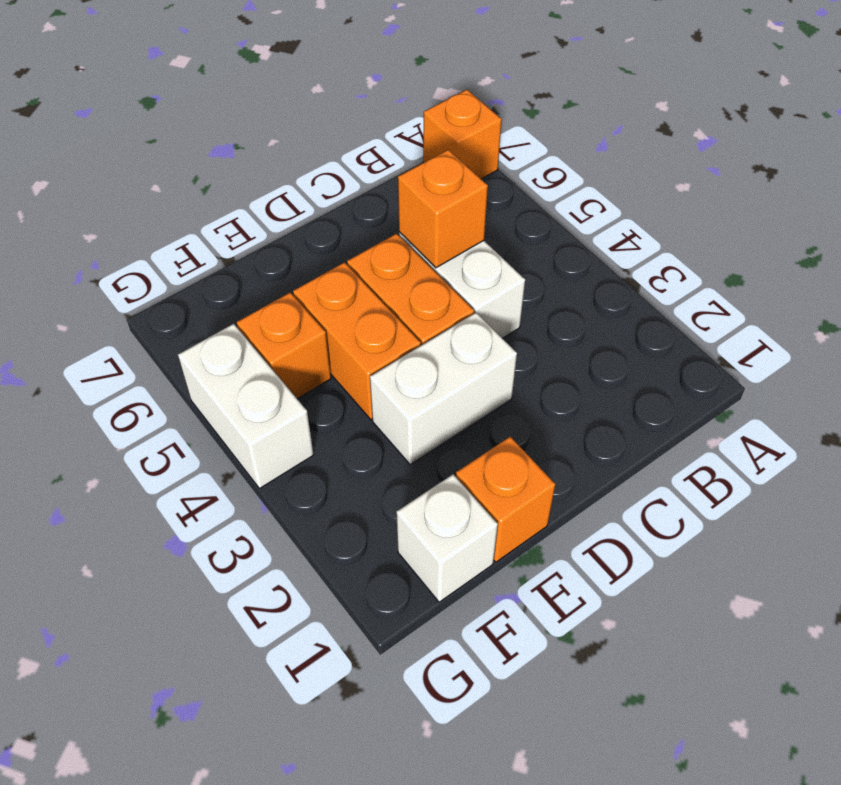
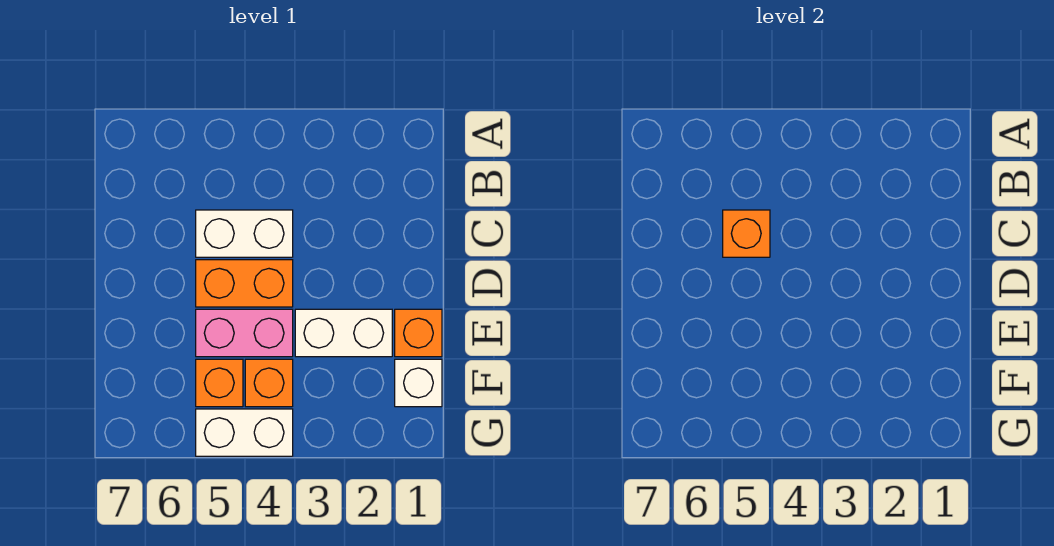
orange brick A7 level 1 -> orange brick F4 level 1
white brick D3:E3 level 1 -> white brick E2:E3 level 1
orange brick E4:E5 level 1 -> pink brick E4:E5 level 1

